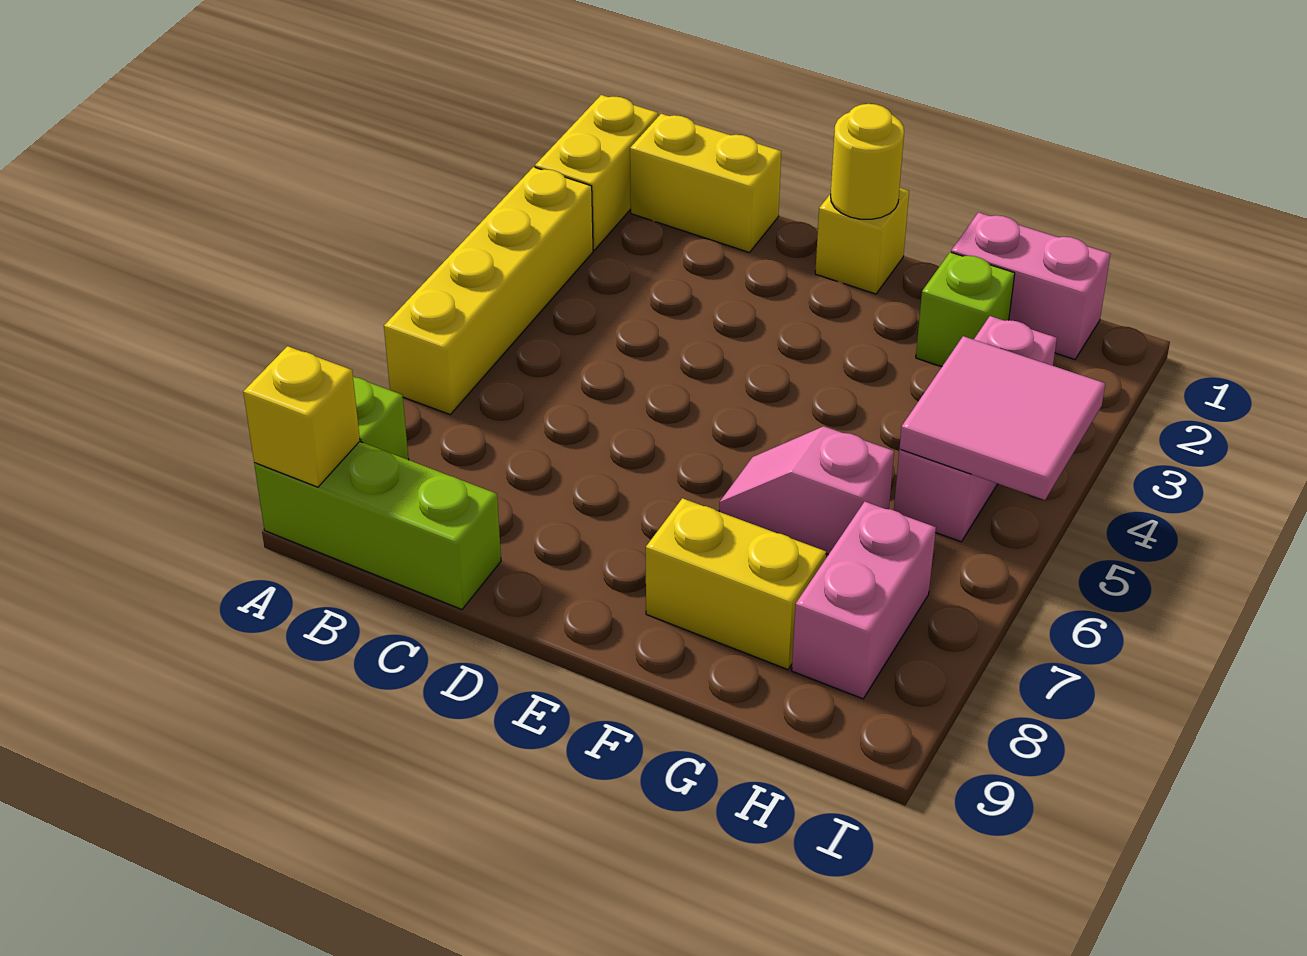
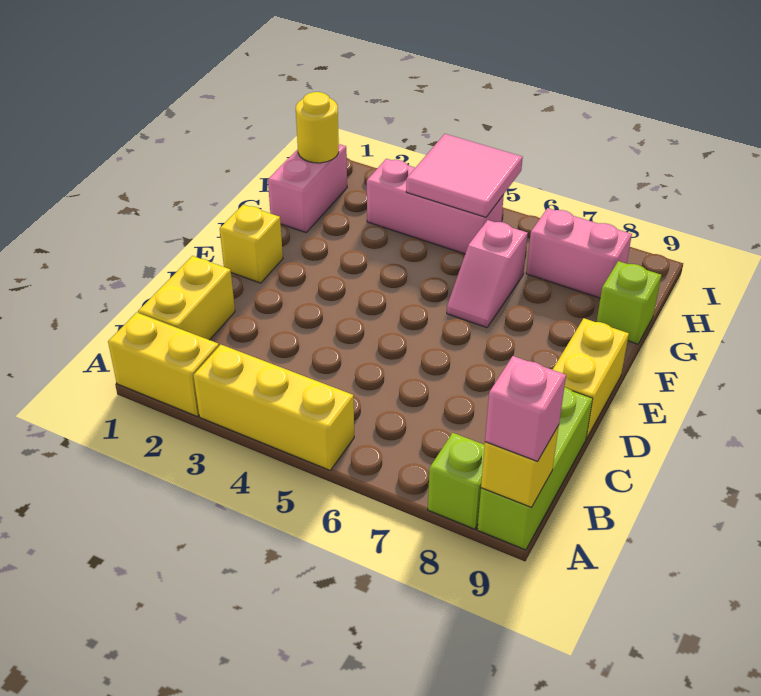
yellow brick A3:A6 level 1 -> yellow brick A3:A5 level 1
none -> pink brick A9 level 3
yellow round brick E1 level 2 -> yellow round brick H1 level 2
yellow brick F8:G8 level 1 -> yellow brick D9:E9 level 1
lime brick G2 level 1 -> lime brick G9 level 1

